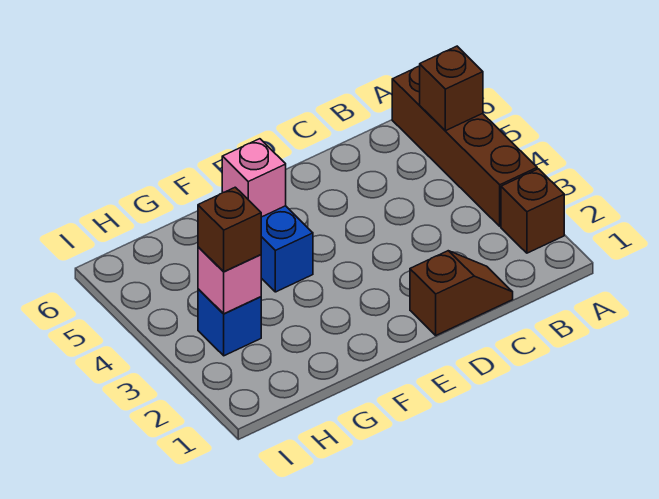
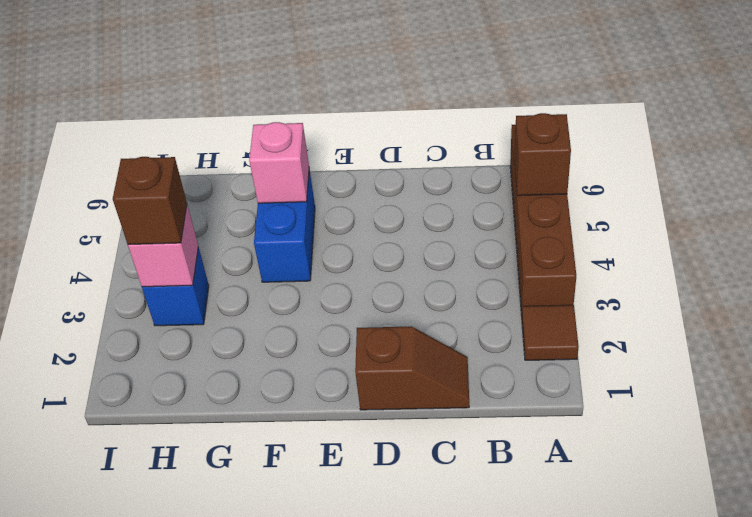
brown brick A2 level 1 -> brown tile A2 level 1

